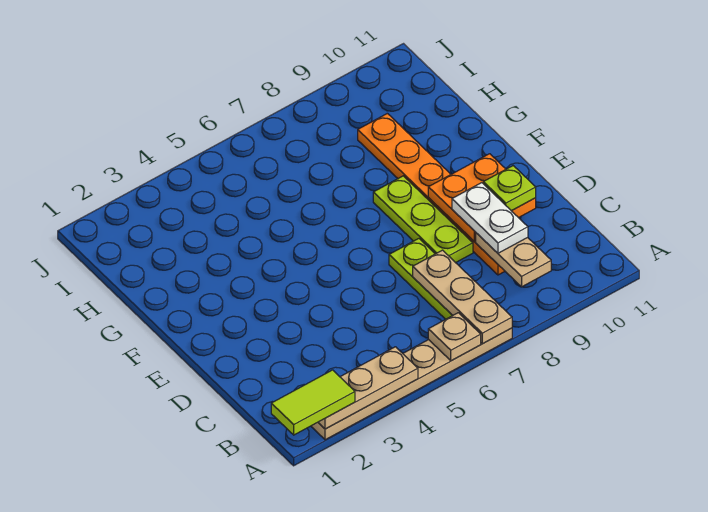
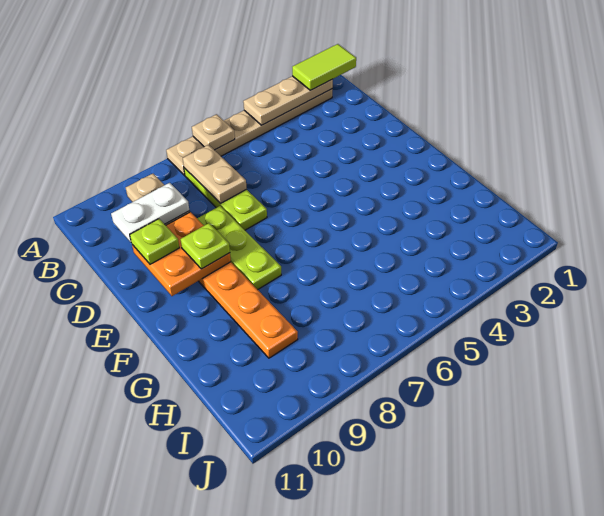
tan plate A7:C7 level 2 -> tan plate B7:C7 level 2
white plate C9:D9 level 3 -> white plate C9:C10 level 3
none -> lime plate E9 level 3

